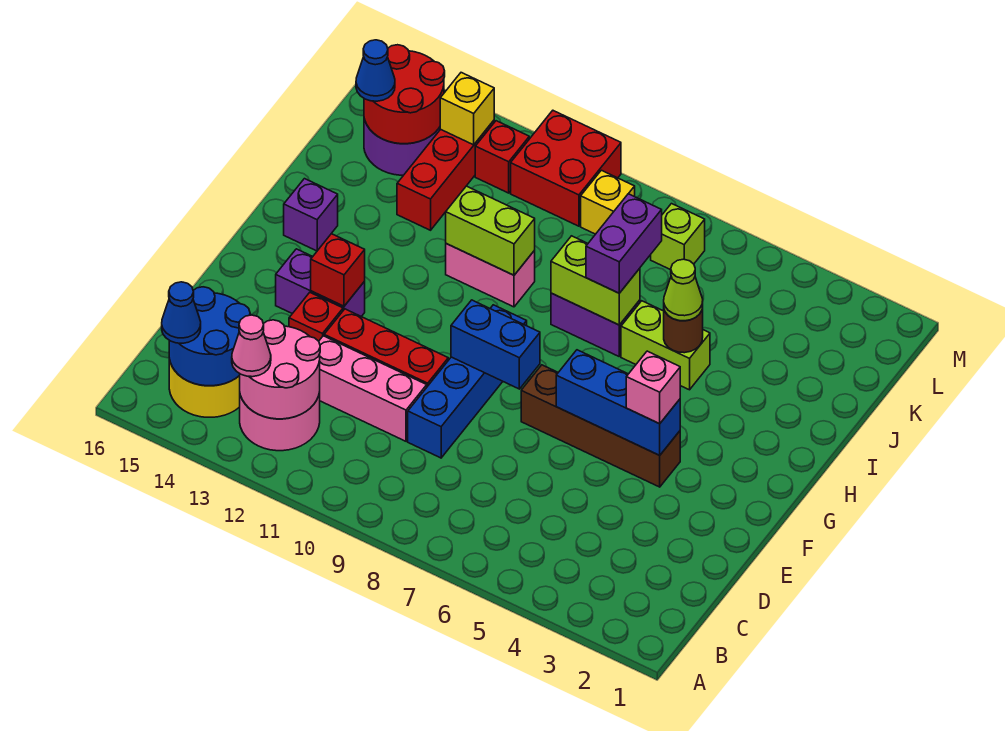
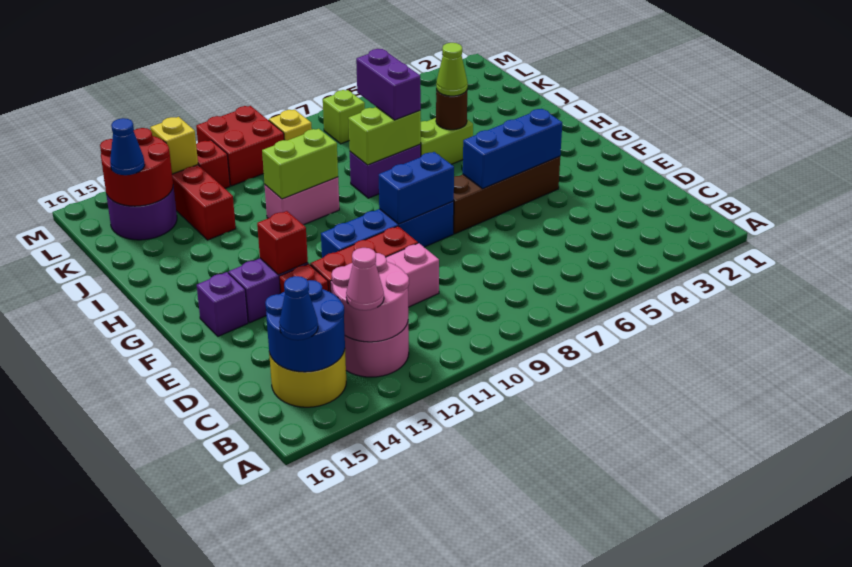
blue brick D9:G9 level 1 -> blue brick F8:F11 level 1
pink brick F4 level 3 -> none
purple brick H15 level 1 -> purple brick F15 level 1

